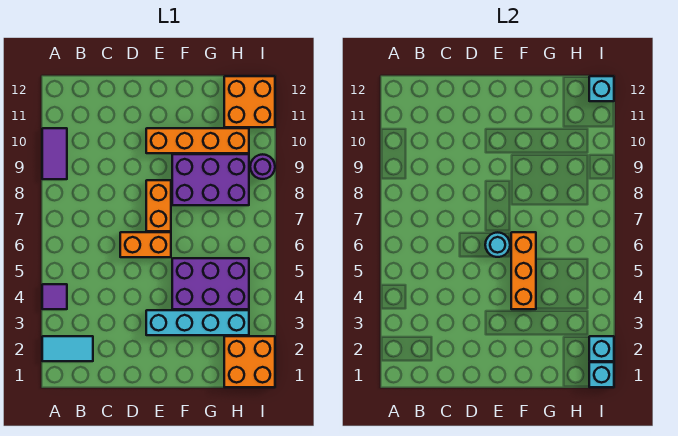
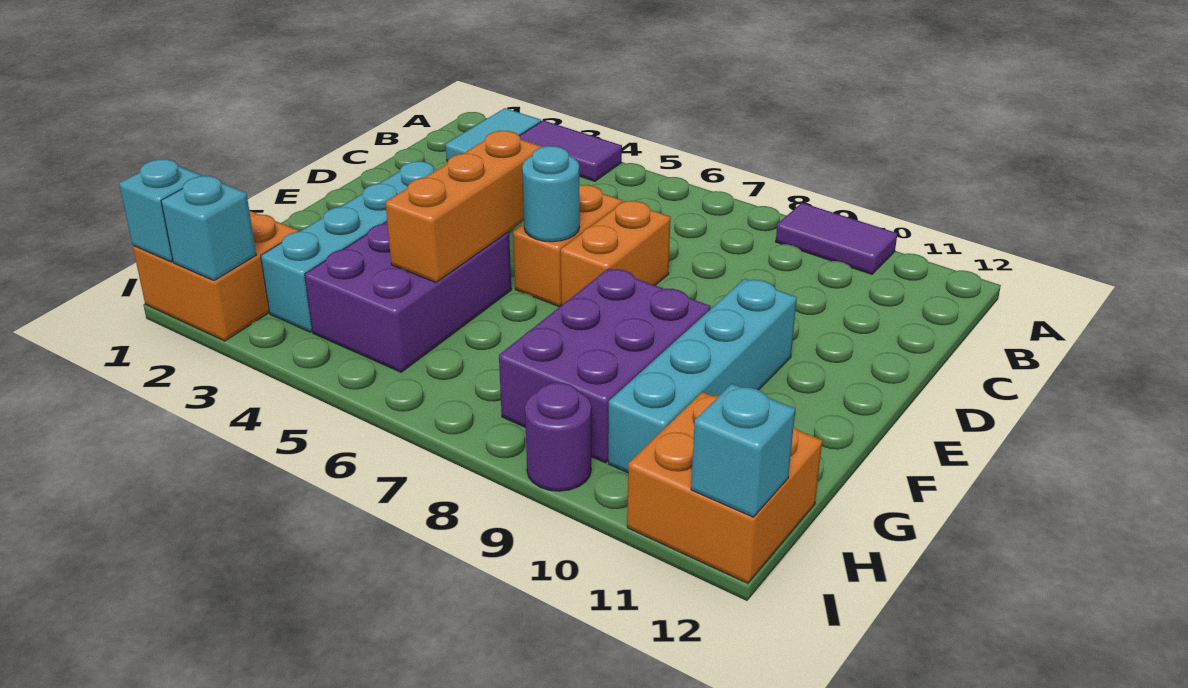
purple tile A4 level 1 -> purple tile A3:A4 level 1
orange brick E7:E8 level 1 -> orange brick D7:E7 level 1
orange brick E10:H10 level 1 -> cyan brick E10:H10 level 1
orange brick F4:F6 level 2 -> orange brick E5:G5 level 2

